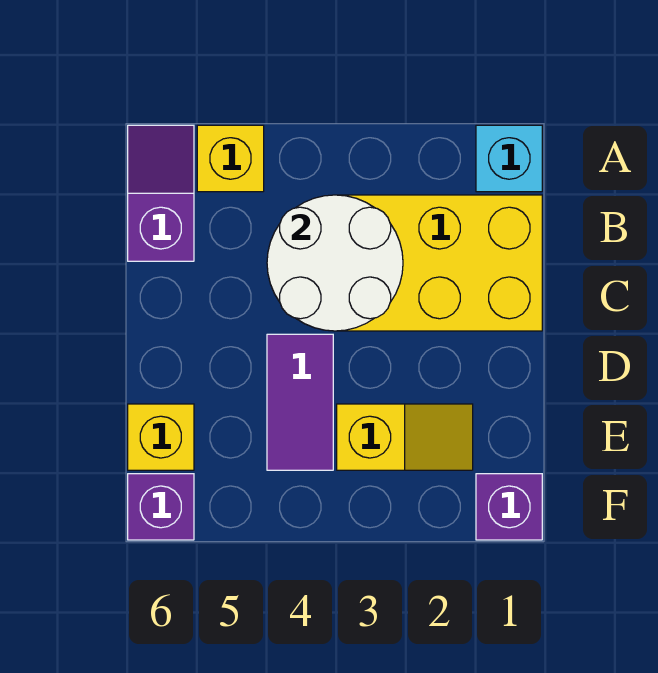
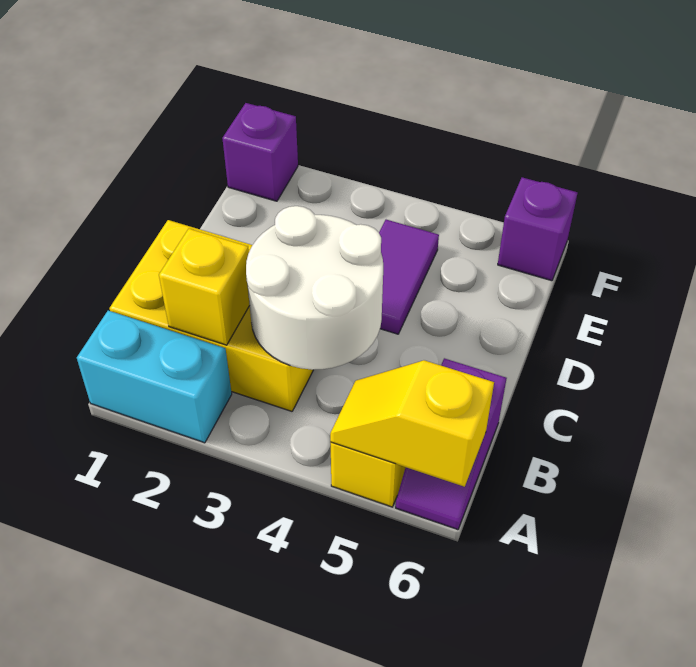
cyan brick A1 level 1 -> cyan brick A1:A2 level 1
yellow slope E2:E3 level 1 top 3 -> yellow slope A5:A6 level 2 top 6
yellow brick E6 level 1 -> yellow brick B2 level 2

